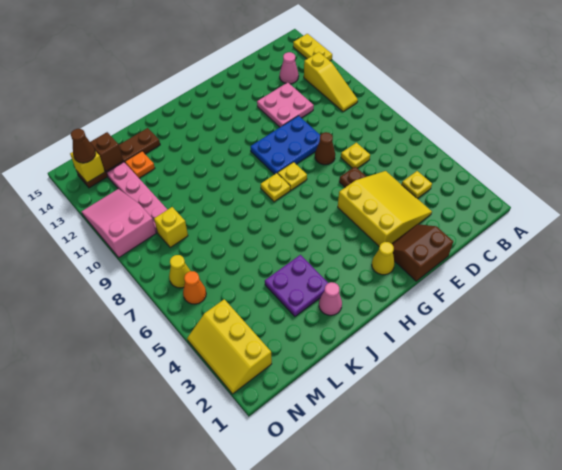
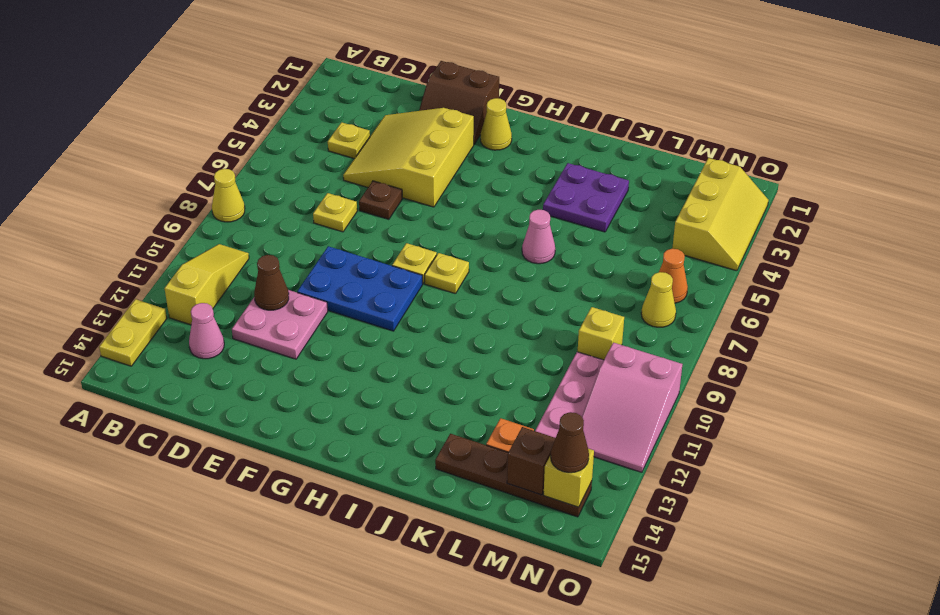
none -> yellow cone A8 level 1
brown cone E8 level 1 -> brown cone D11 level 2
pink cone J2 level 1 -> pink cone J6 level 1

